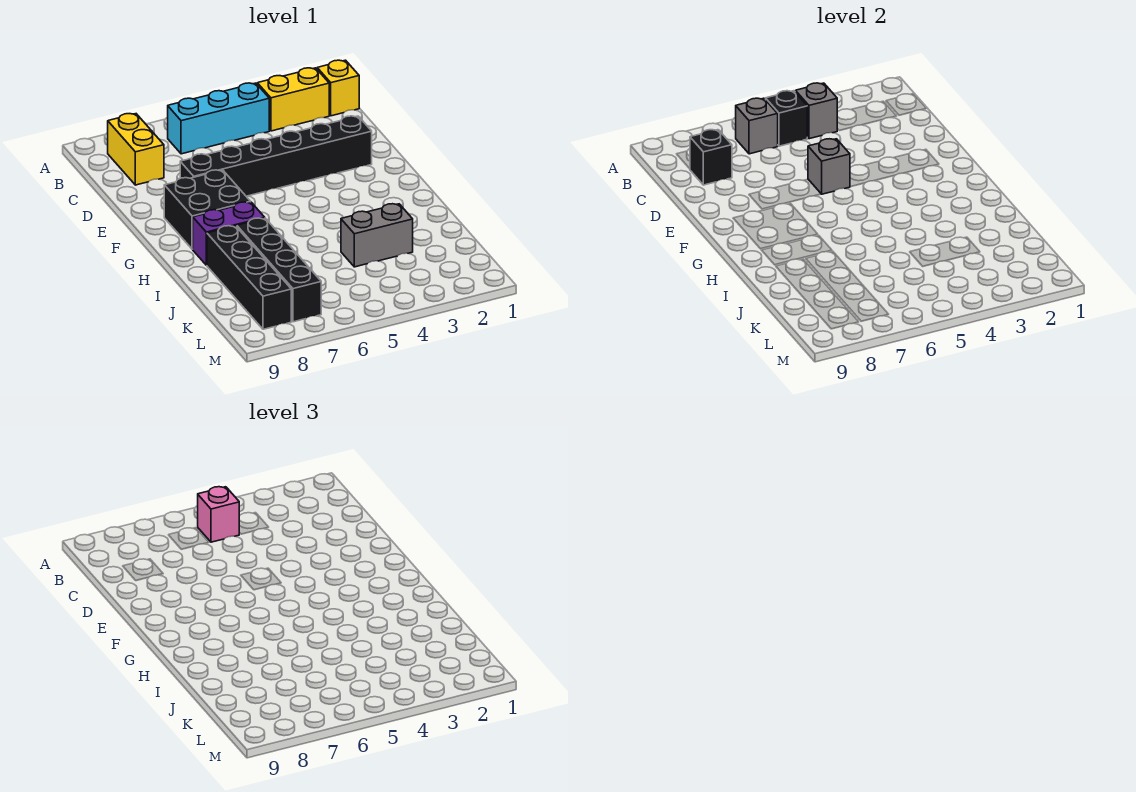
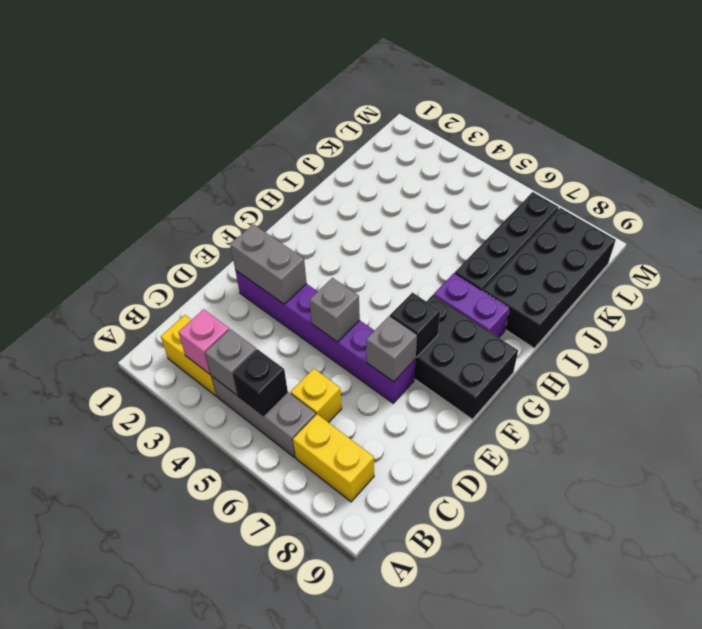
yellow brick B1 level 1 -> yellow brick C6 level 1
cyan brick B4:B6 level 1 -> grey brick B4:B6 level 1
pink brick B5 level 3 -> pink brick B3 level 2
grey brick B6 level 2 -> grey brick E7 level 2
yellow brick B8:C8 level 1 -> yellow brick B7:B8 level 1
black brick C8 level 2 -> black brick F7 level 2
black brick E2:E7 level 1 -> purple brick E2:E7 level 1
black brick F7:G8 level 1 -> black brick F7:G9 level 1
black brick I8:L8 level 1 -> black brick I8:L9 level 1
grey brick J3:J4 level 1 -> grey brick E2:E3 level 2

